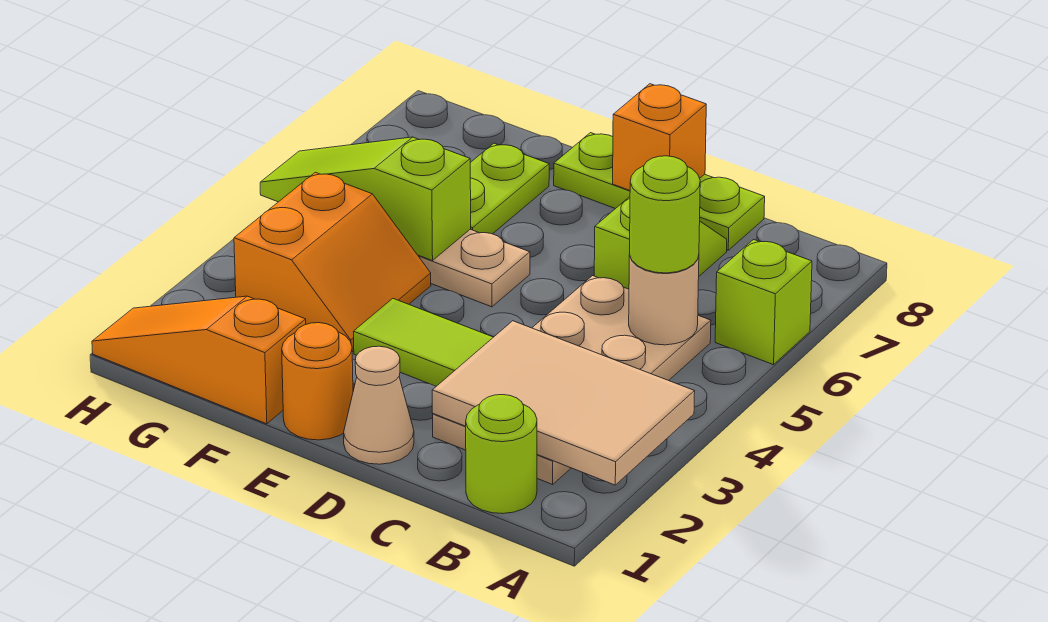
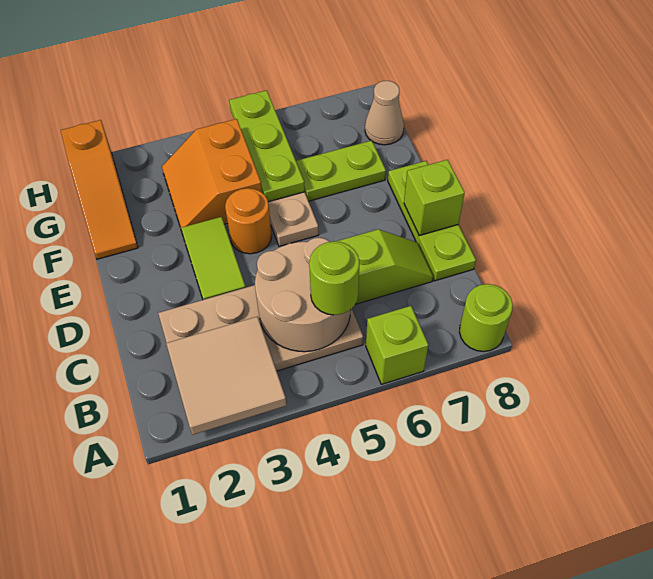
tan tile A2:C3 level 2 -> tan tile A2:B3 level 2
lime round brick B1 level 1 -> lime round brick A8 level 1
tan round brick B5 level 2 -> tan round brick B4:C5 level 2
tan cone D1 level 1 -> tan cone G8 level 1
orange brick D8 level 2 -> lime brick D8 level 2
orange round brick E1 level 1 -> orange round brick E4 level 1
orange slope F1:H1 level 1 top F -> orange slope F1:H1 level 1 top H
orange slope F3:G4 level 1 top G -> orange slope F3:G4 level 1 top 4
lime slope F5:H5 level 2 top F -> lime plate F5:H5 level 2

